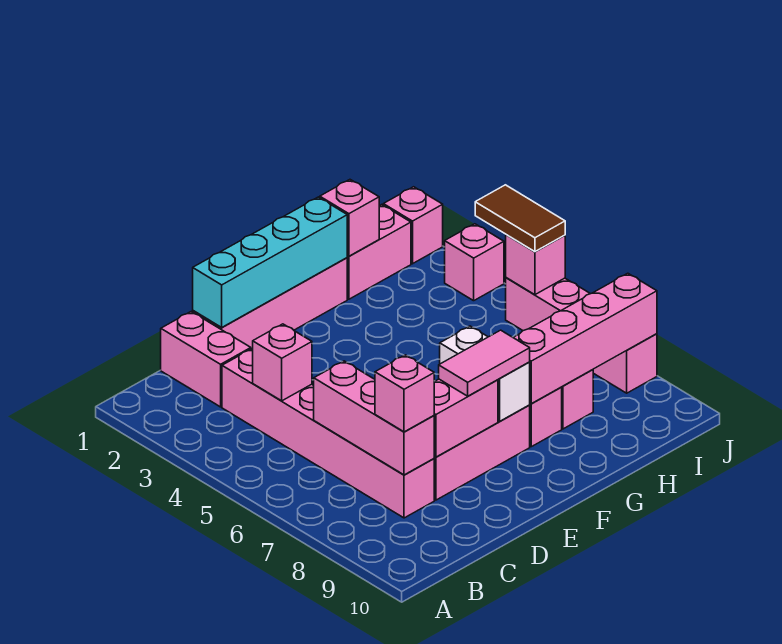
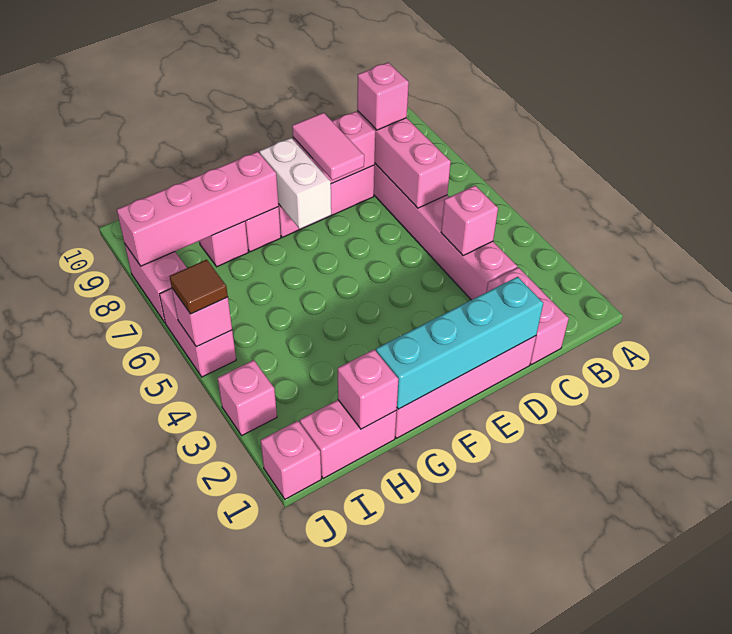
pink tile E8:F8 level 3 -> pink tile E7:E8 level 3
brown tile J4:J5 level 3 -> brown tile J5 level 3

